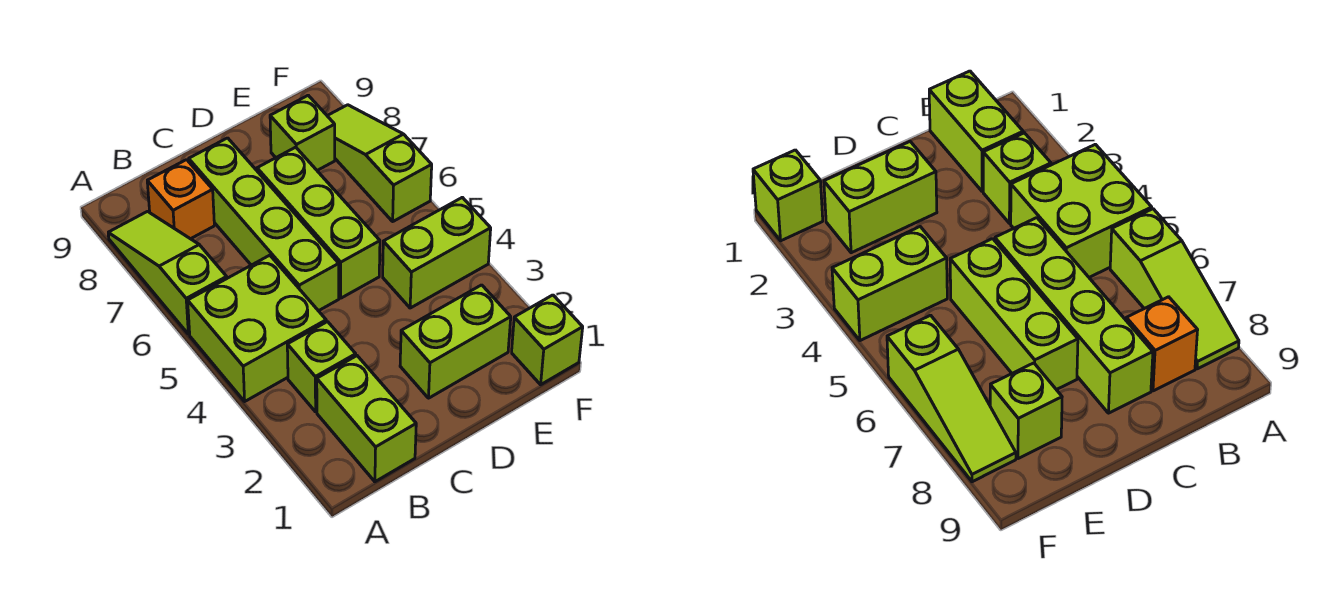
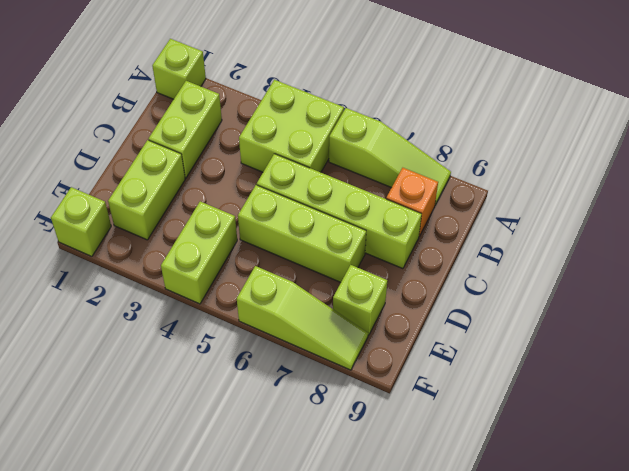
lime brick B1:B2 level 1 -> lime brick B2:C2 level 1
lime brick B3 level 1 -> lime brick A1 level 1

